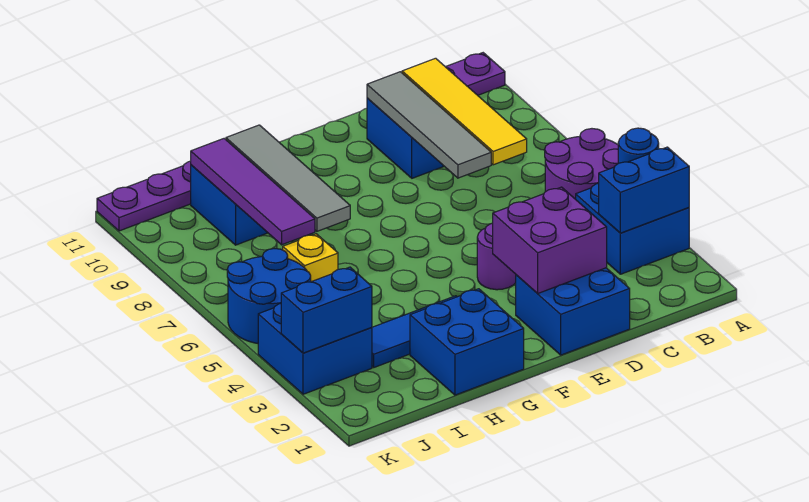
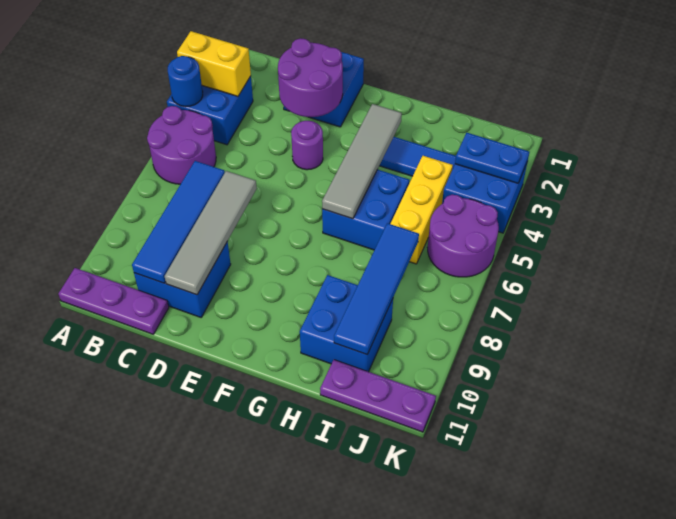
blue brick A3:B3 level 2 -> yellow brick A3:B3 level 2
yellow tile C7:C10 level 2 -> blue tile C7:C10 level 2
purple brick D2:E3 level 2 -> purple round brick D2:E3 level 2
blue brick G1:H2 level 1 -> blue brick G5:H6 level 1
grey tile H7:H10 level 2 -> grey tile G3:G6 level 2
yellow brick I6 level 1 -> yellow brick I4:I6 level 1
purple tile I7:I10 level 2 -> blue tile I7:I10 level 2
blue brick J3:K3 level 2 -> blue plate J3:K3 level 2
blue round brick J5:K6 level 1 -> purple round brick J5:K6 level 1

